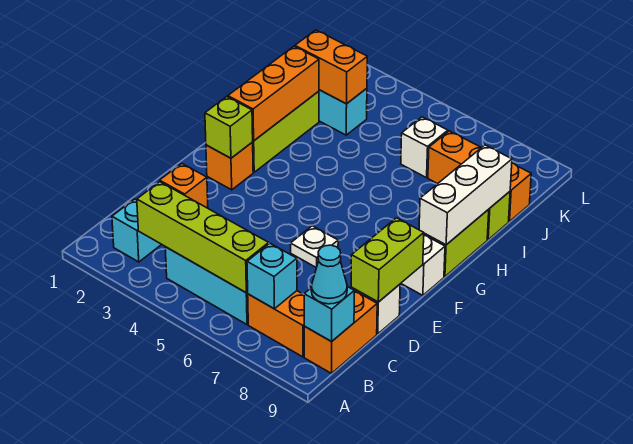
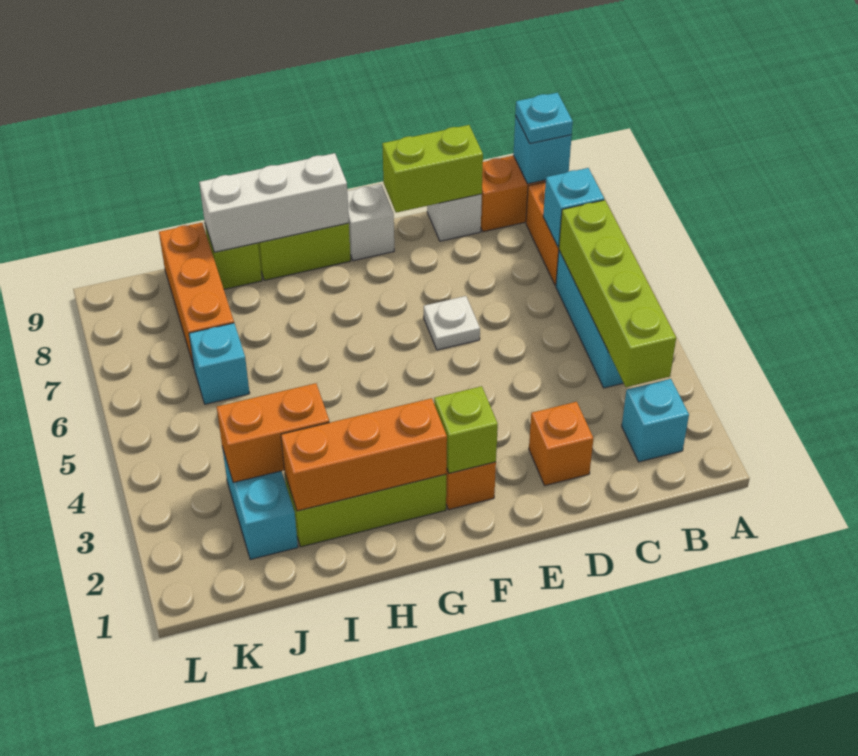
cyan cone B9 level 3 -> cyan plate B9 level 3
orange brick J2:J3 level 2 -> orange brick I3:J3 level 2
white brick J6 level 1 -> cyan brick J6 level 1

